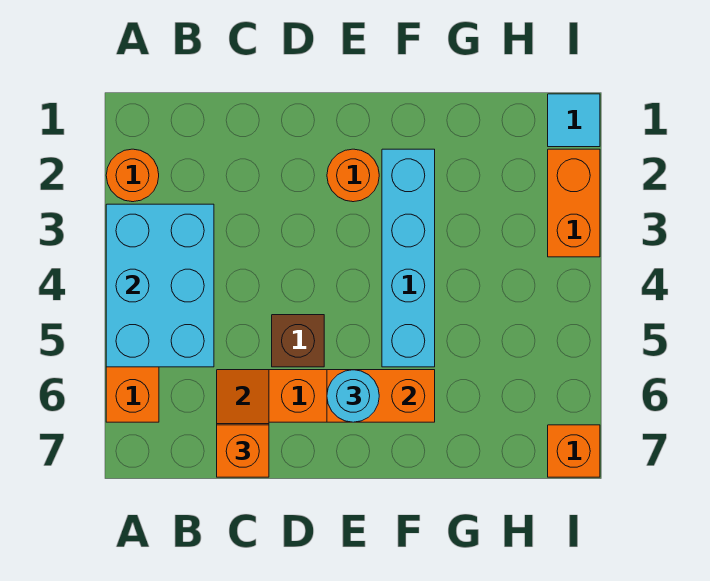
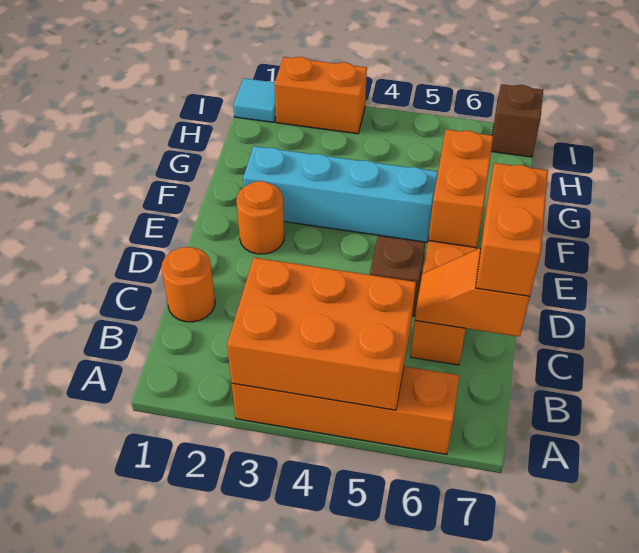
orange round brick A2 level 1 -> orange round brick C1 level 1
cyan brick A3:B5 level 2 -> orange brick A3:B5 level 2
orange brick C7 level 3 -> orange brick C7:D7 level 3
cyan round brick E6 level 3 -> none
orange brick I7 level 1 -> brown brick I7 level 1

